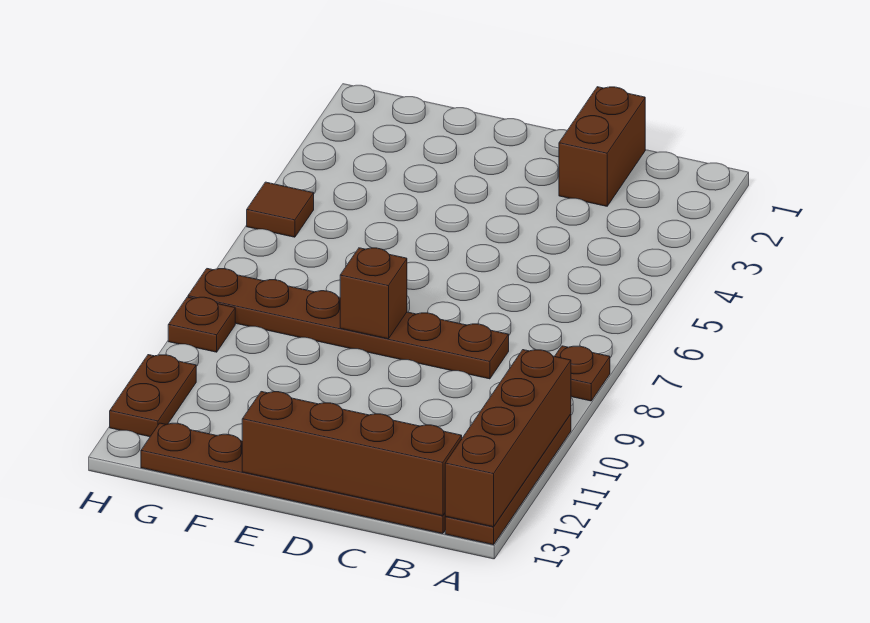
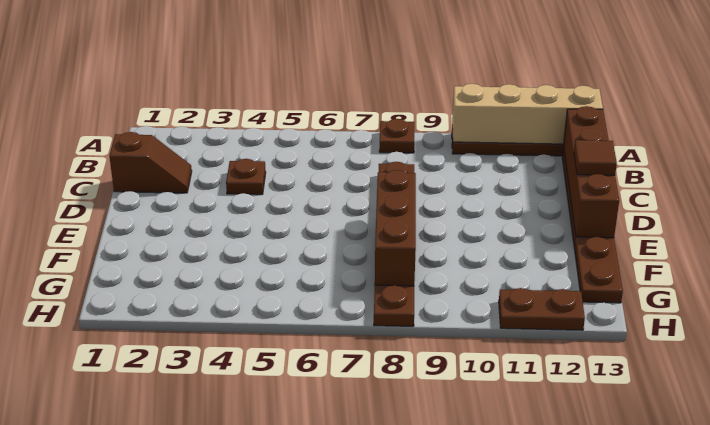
brown brick A10:A13 level 2 -> tan brick A10:A13 level 2
brown brick C1:C2 level 1 -> brown slope C1:C2 level 1 top 1
brown brick E8 level 2 -> brown brick E8:G8 level 2
brown tile H5 level 1 -> brown tile D13 level 3
brown plate H9 level 1 -> brown plate C4 level 1

